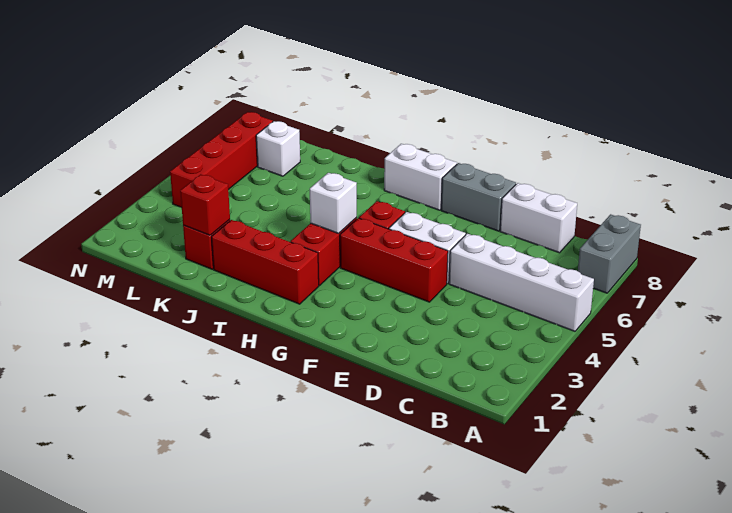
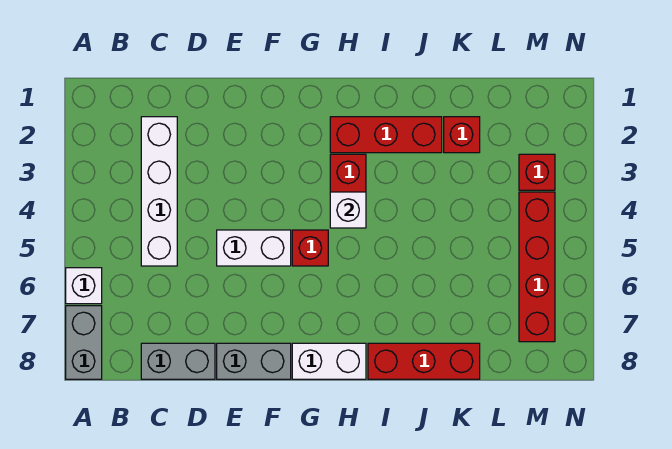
white brick A5:D5 level 1 -> white brick C2:C5 level 1
white brick C8:D8 level 1 -> grey brick C8:D8 level 1
red brick E4:G4 level 1 -> red brick I8:K8 level 1
red brick K2 level 2 -> red brick M3 level 1
white brick L7 level 1 -> white brick A6 level 1

